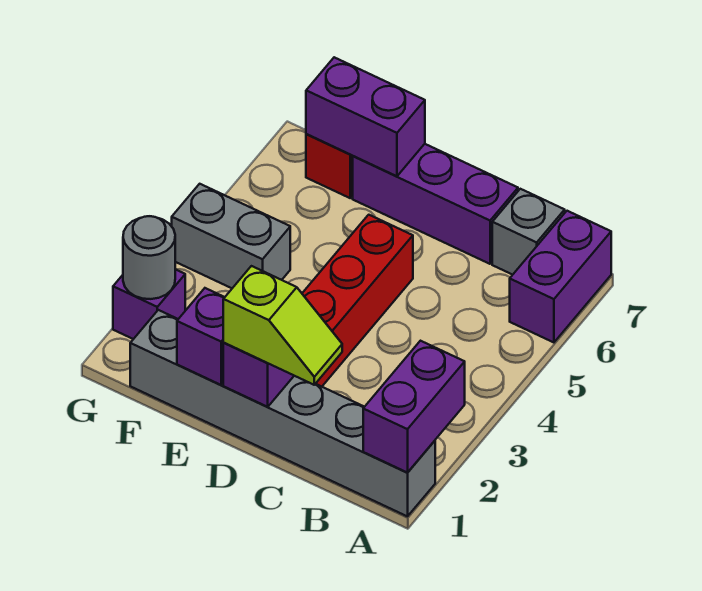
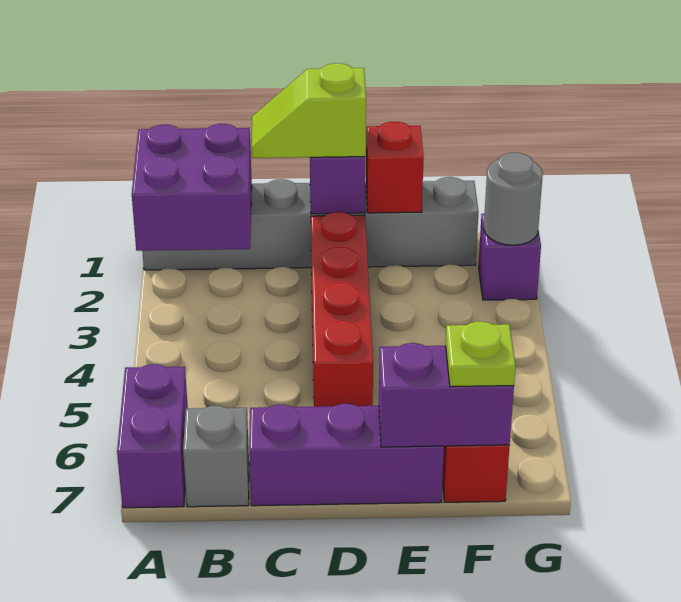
purple brick A1:A2 level 2 -> purple brick A1:B2 level 2
purple brick E1 level 2 -> red brick E1 level 2
grey brick F4:G4 level 1 -> none
none -> lime plate F7 level 3

